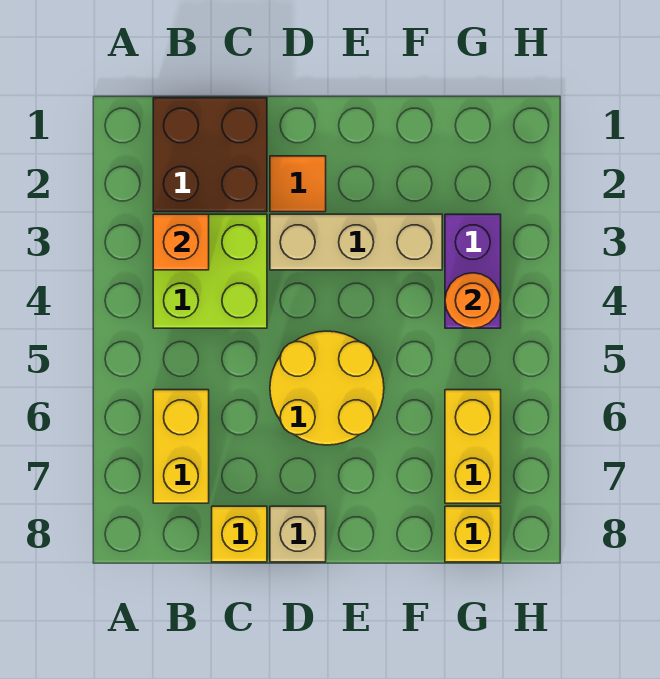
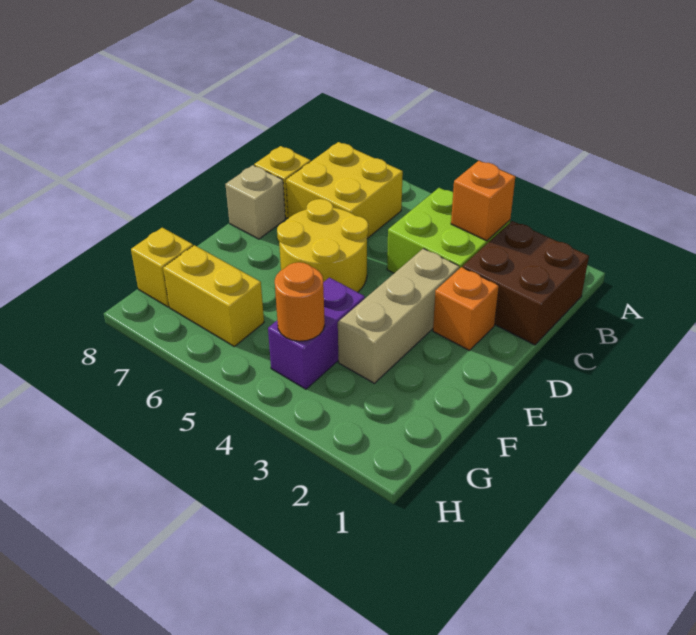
yellow brick B6:B7 level 1 -> yellow brick B6:C7 level 1
orange tile D2 level 1 -> orange brick D2 level 1
purple brick G3:G4 level 1 -> purple brick F4:G4 level 1

